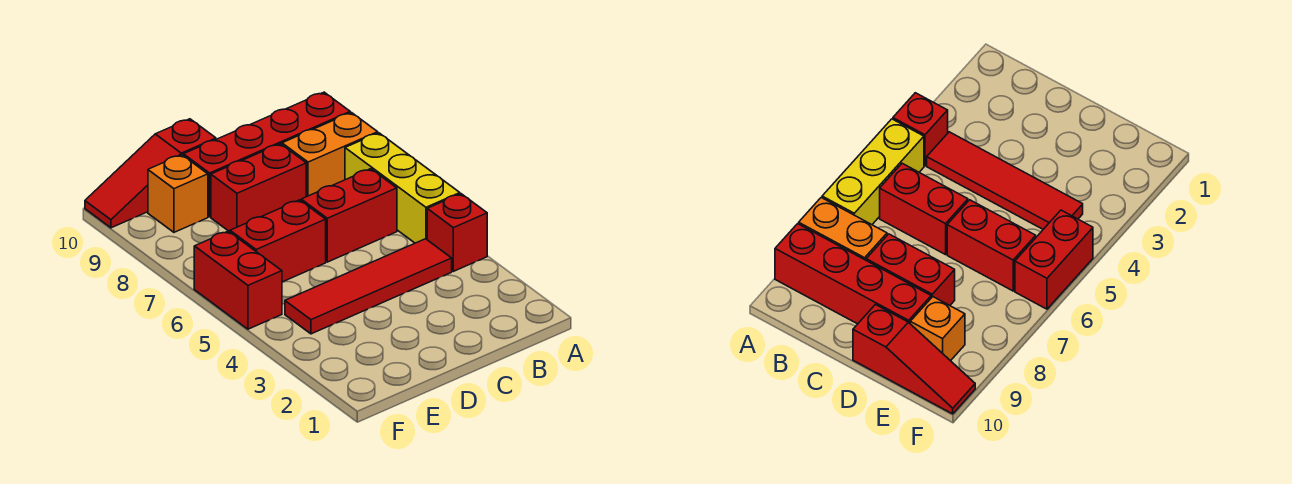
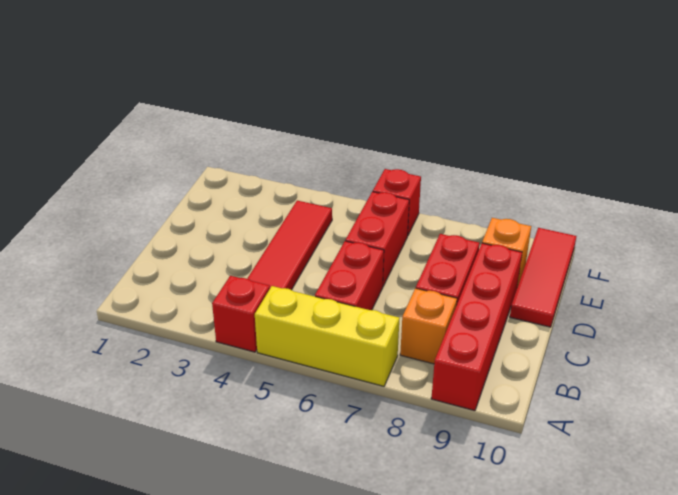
orange brick A8:B8 level 1 -> orange brick B8 level 1
red slope D10:F10 level 1 top D -> red tile D10:F10 level 1
red brick F5:F6 level 1 -> red brick F6 level 1

